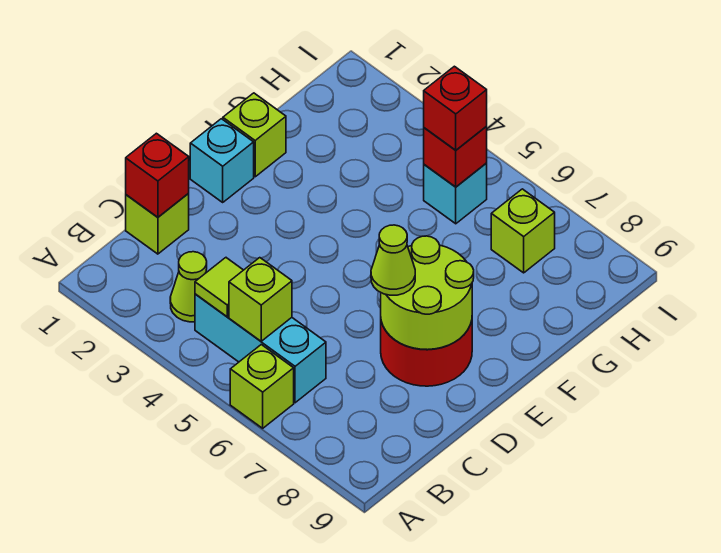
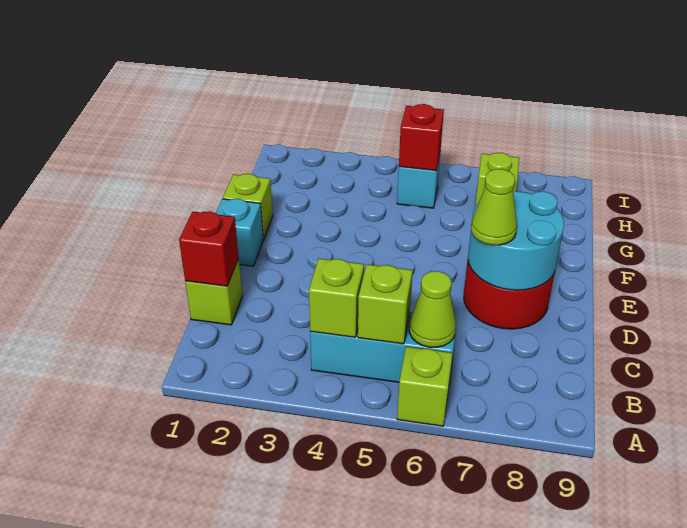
lime cone B3 level 1 -> lime cone B6 level 2
lime tile B4 level 2 -> lime brick B4 level 2
lime round brick D7:E8 level 2 -> cyan round brick D7:E8 level 2
red brick H5 level 3 -> none

